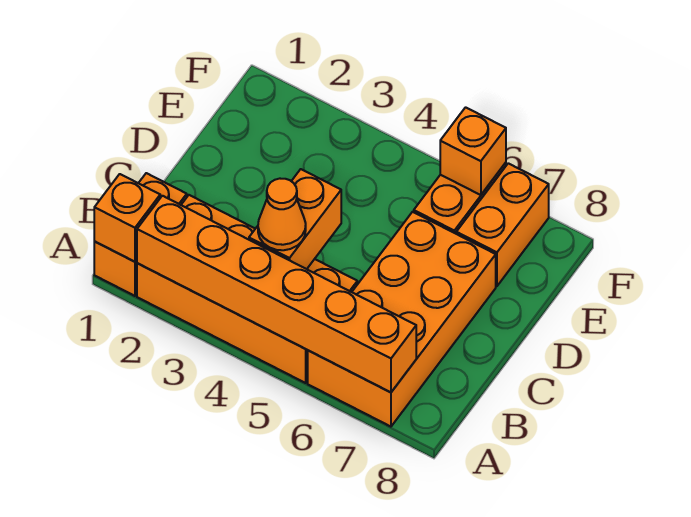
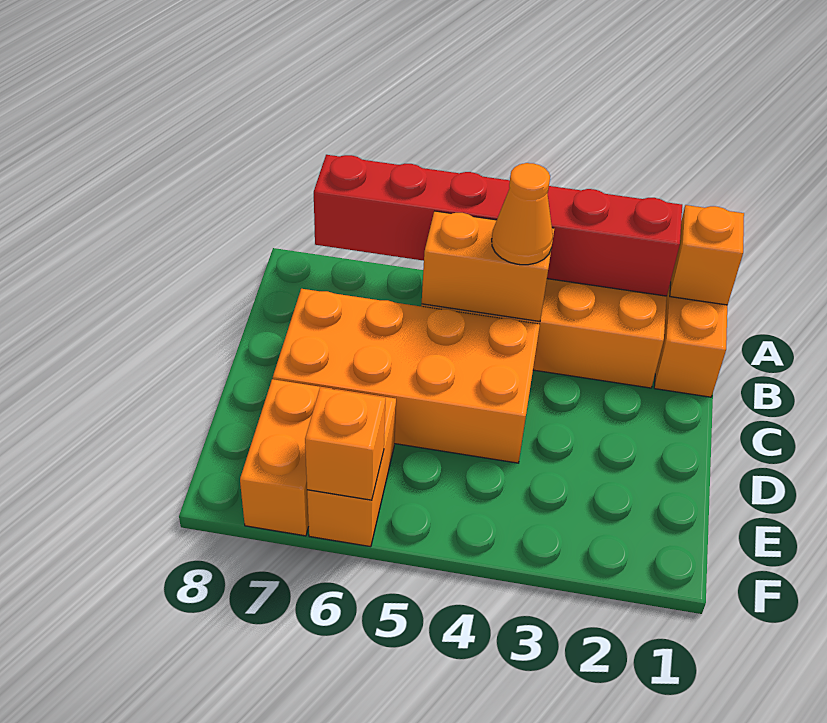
orange brick A2:A7 level 2 -> red brick A2:A7 level 2
orange brick A6:D7 level 1 -> orange brick C4:D7 level 1
orange brick B4:C4 level 2 -> orange brick B4:B5 level 2

